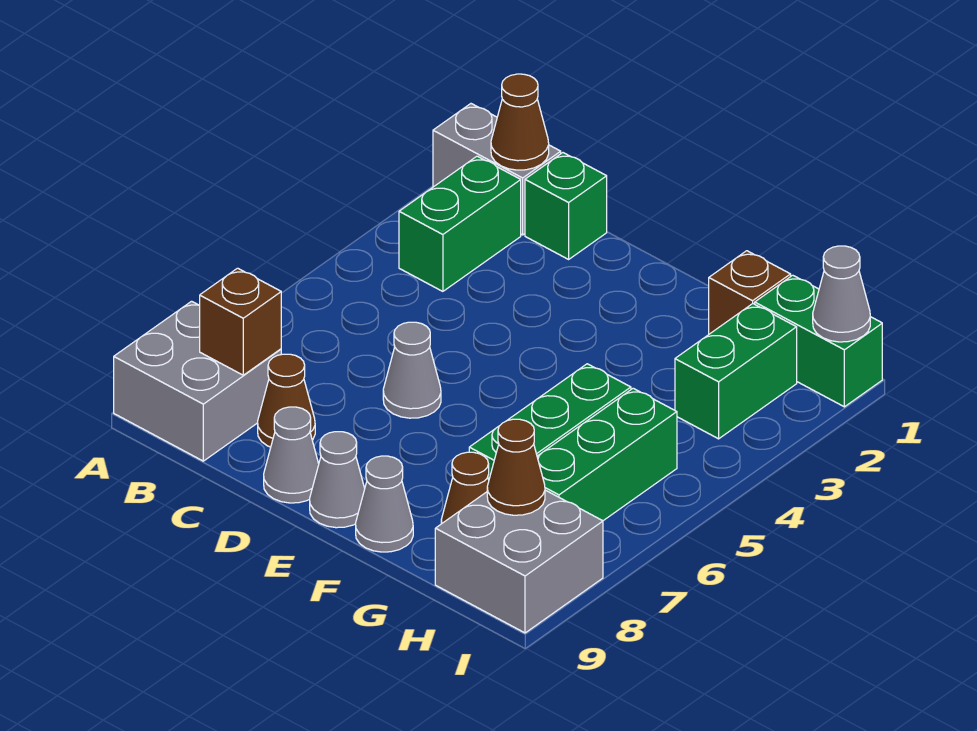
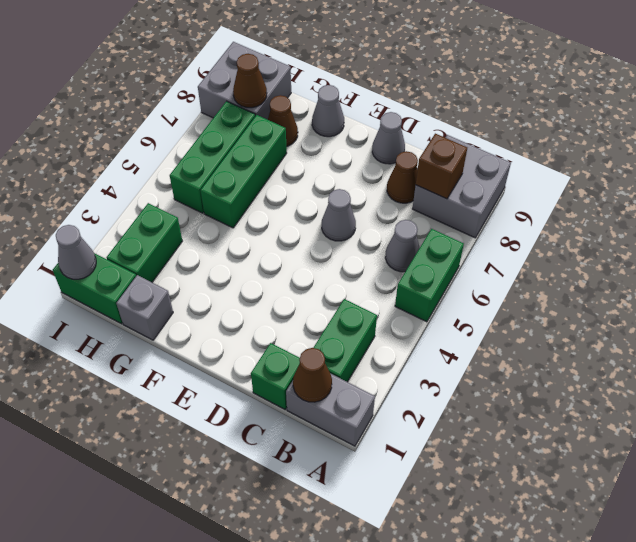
none -> green brick A5:A6 level 1
grey cone E9 level 1 -> grey cone B6 level 1
brown brick G1 level 1 -> grey brick G1 level 1

